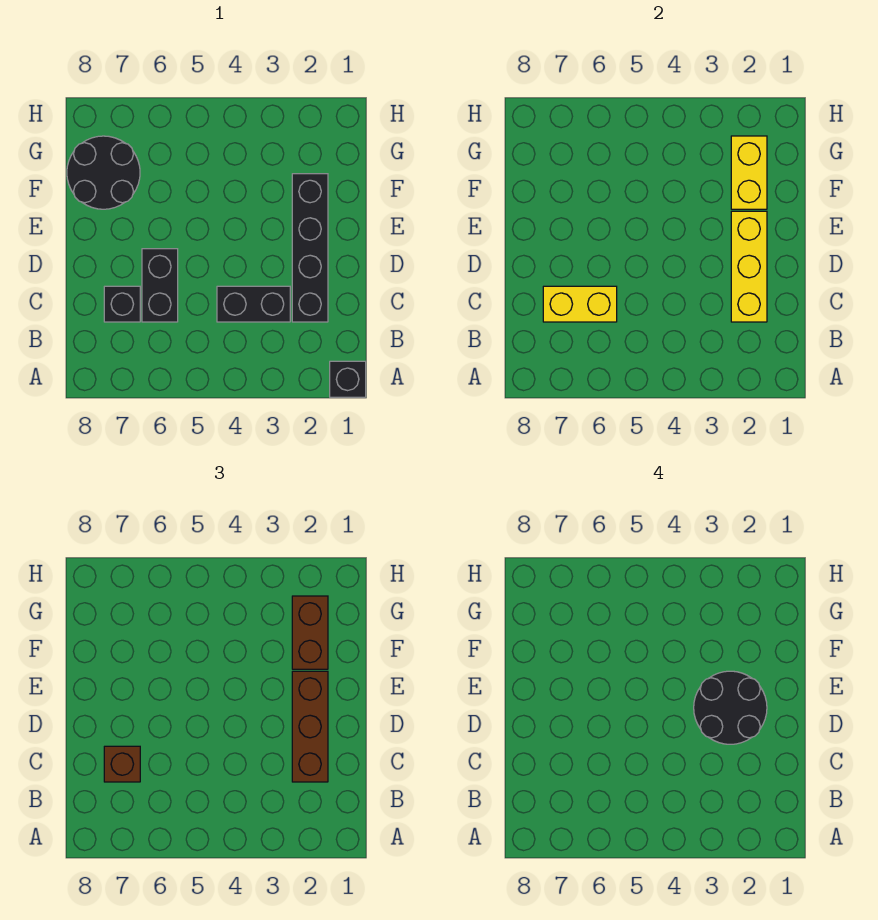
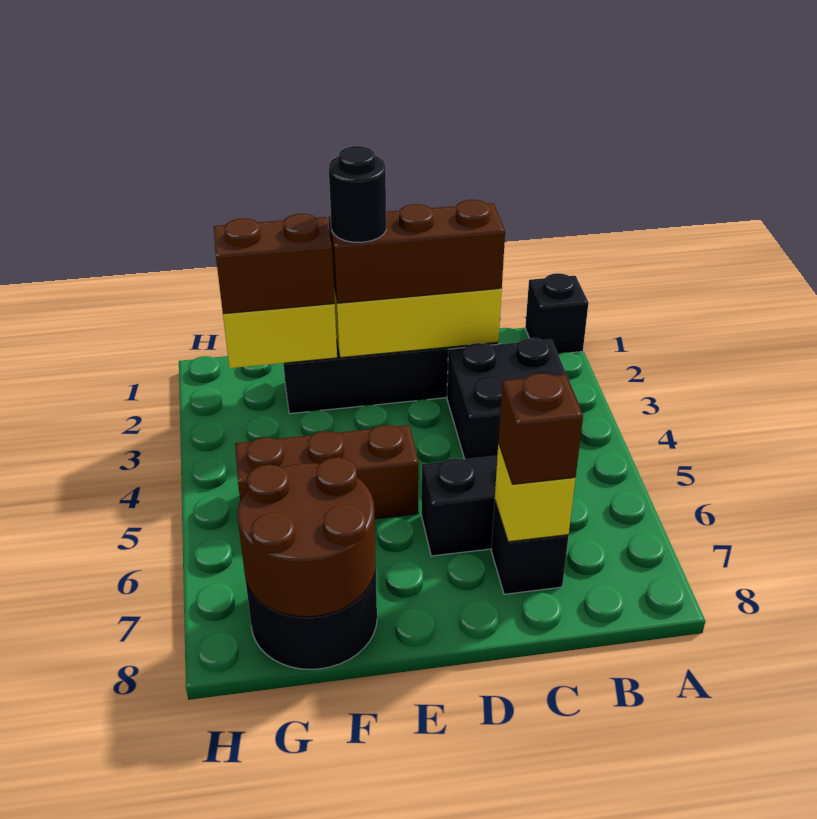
black brick C3:C4 level 1 -> black brick B3:C4 level 1
yellow brick C6:C7 level 2 -> yellow brick C7 level 2
black round brick D2:E3 level 4 -> black round brick E2 level 4
none -> brown brick E5:G5 level 1
none -> brown round brick F7:G8 level 2

